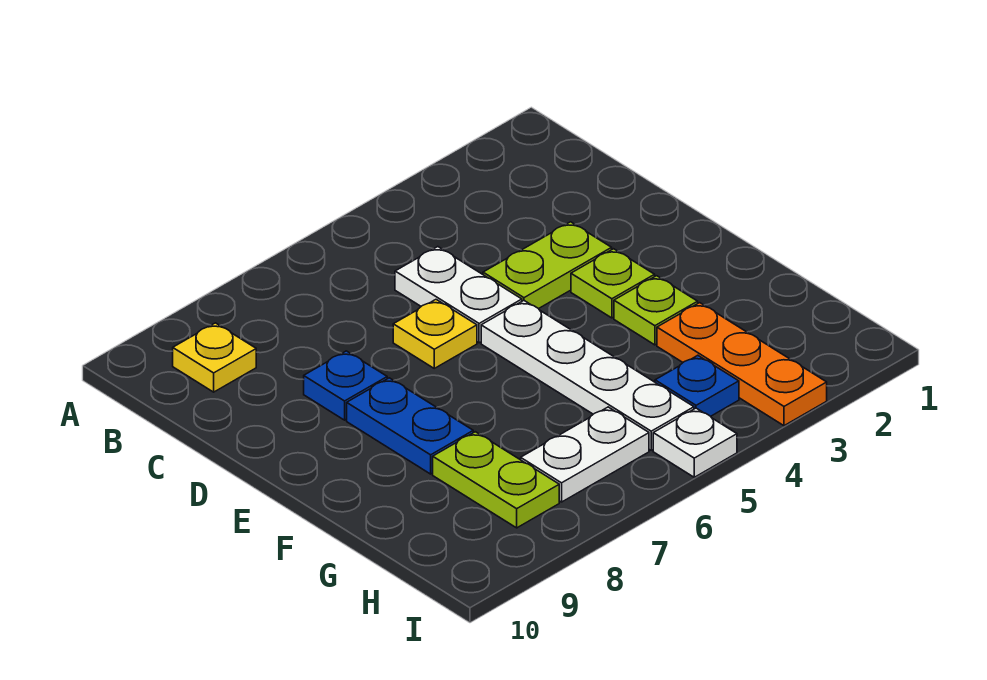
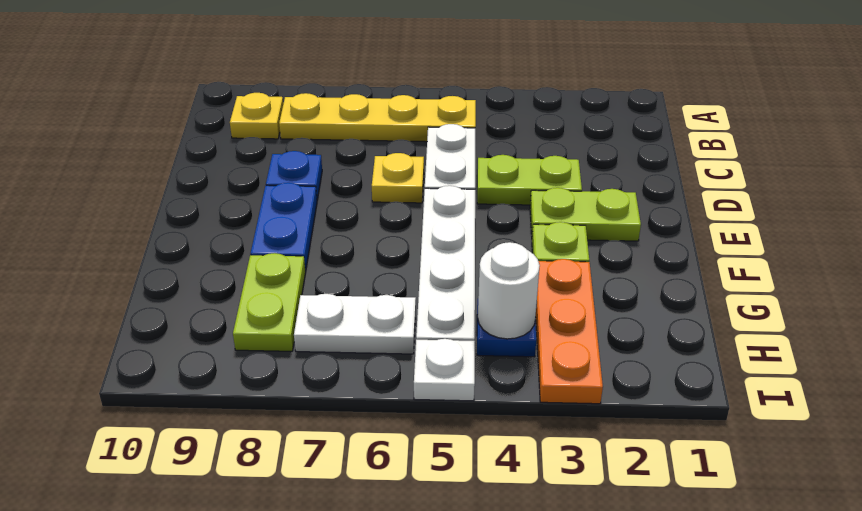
none -> yellow plate B5:B8 level 1
lime plate E3 level 1 -> lime plate E2:E3 level 1
none -> white round brick H4 level 2

